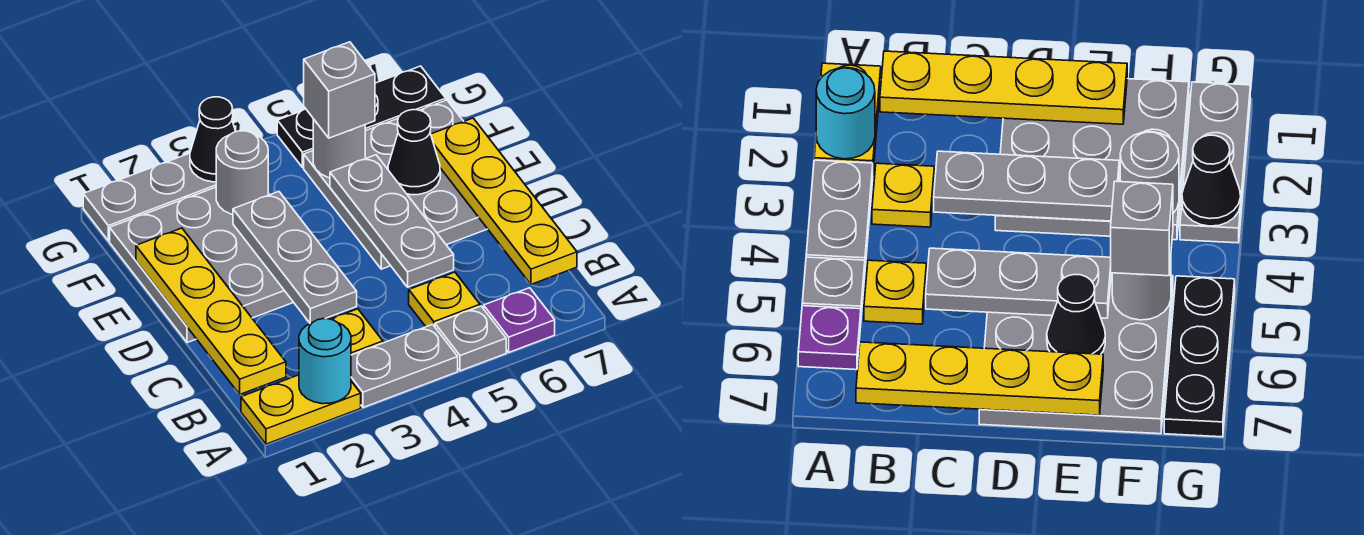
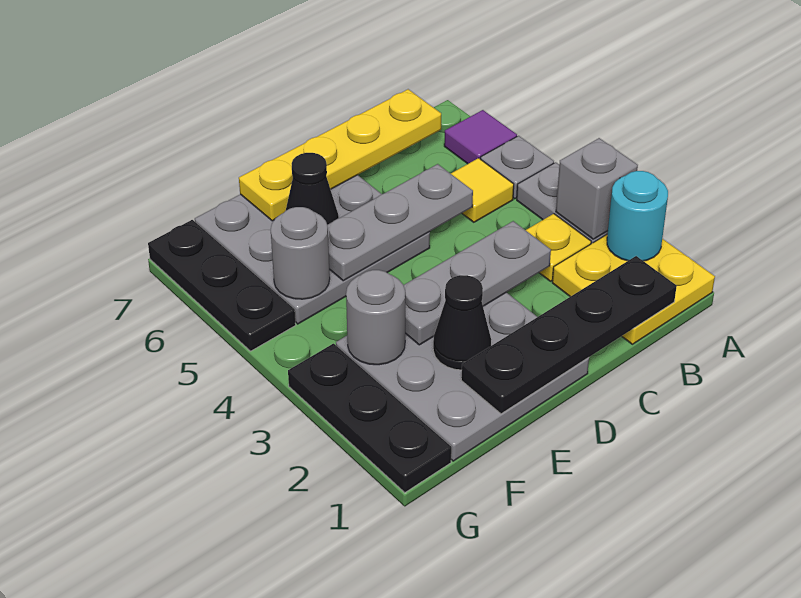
yellow plate A1:A2 level 1 -> yellow plate A1:B2 level 1
purple plate A6 level 1 -> purple tile A6 level 1
yellow plate B1:E1 level 2 -> black plate B1:E1 level 2
yellow plate B5 level 1 -> yellow tile B5 level 1
grey brick F5 level 3 -> grey brick A3 level 2
grey plate G1:G3 level 1 -> black plate G1:G3 level 1
black cone G3 level 2 -> black cone E2 level 2

